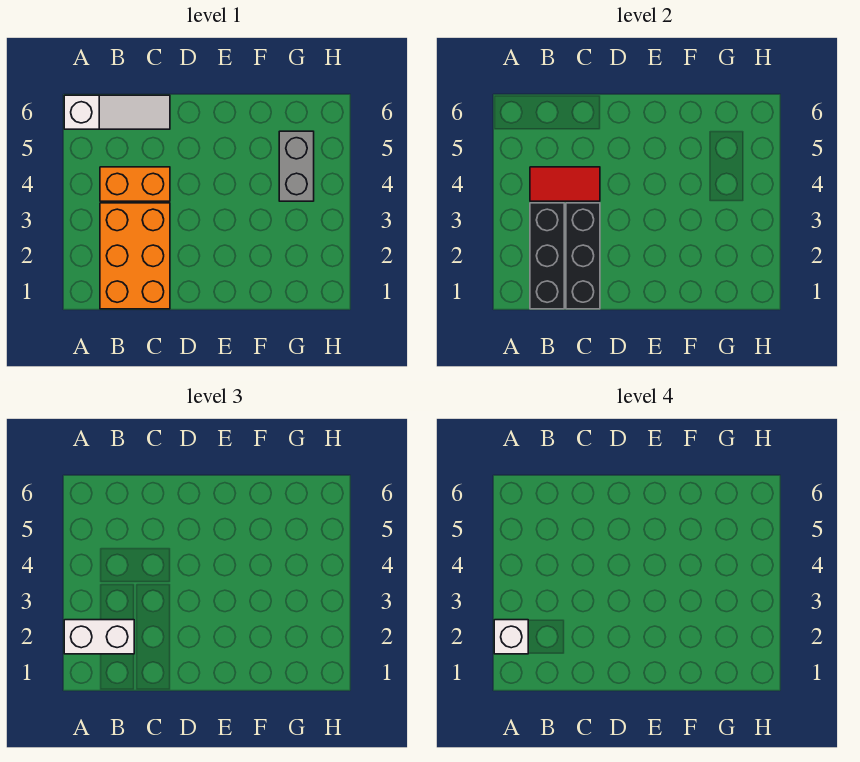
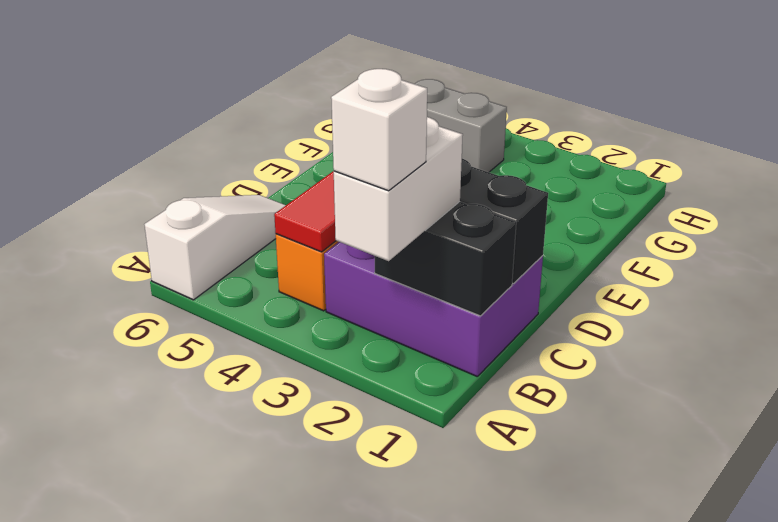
orange brick B1:C3 level 1 -> purple brick B1:C3 level 1
black brick B1:B3 level 2 -> black brick B1:B2 level 2

